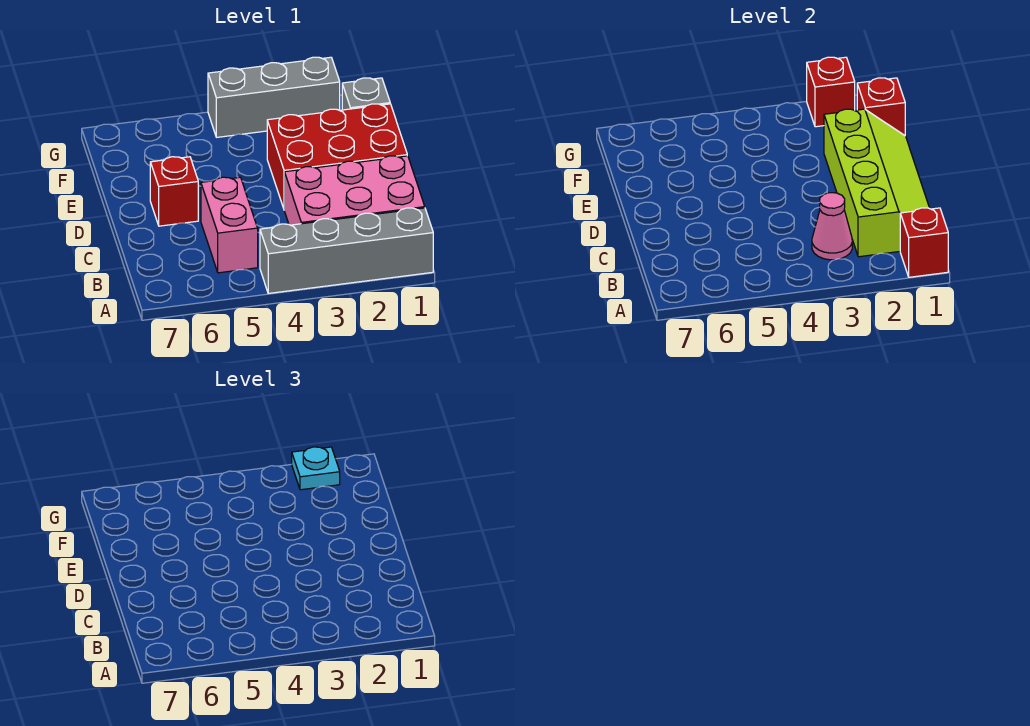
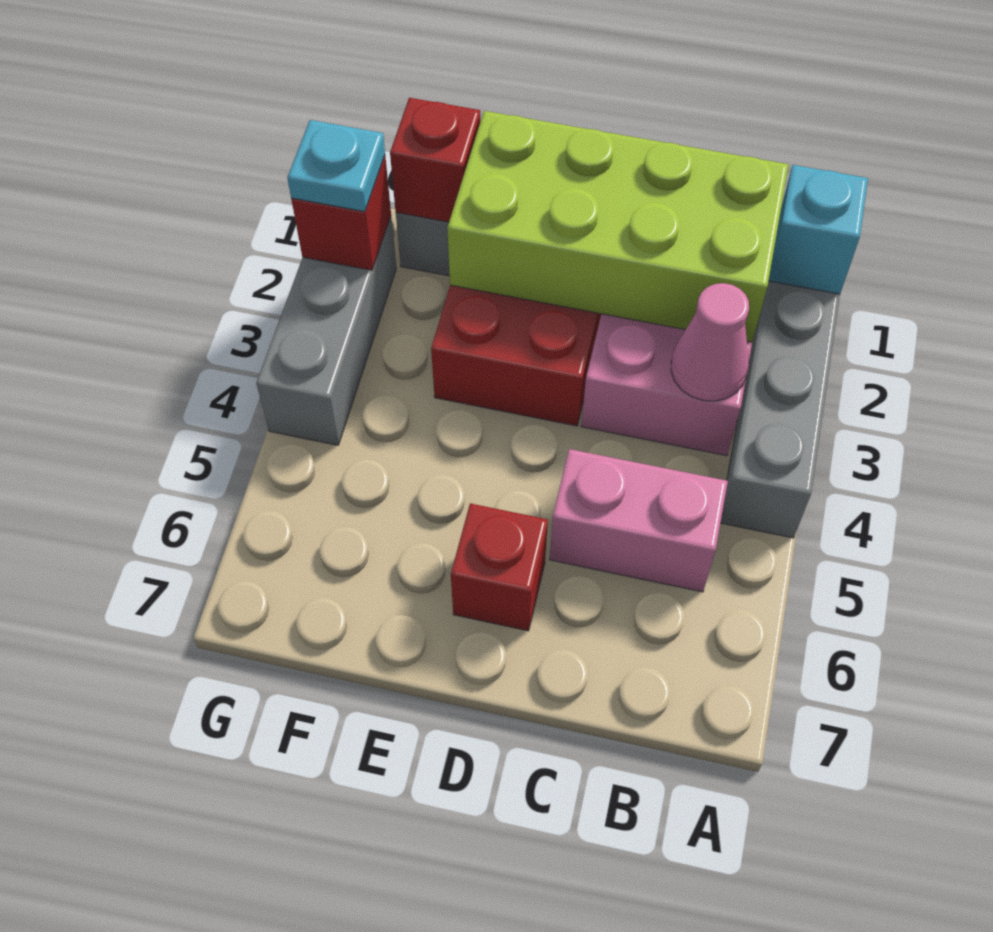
red brick A1 level 2 -> cyan brick A1 level 2
lime slope B1:E2 level 2 top 2 -> lime brick B1:E2 level 2

